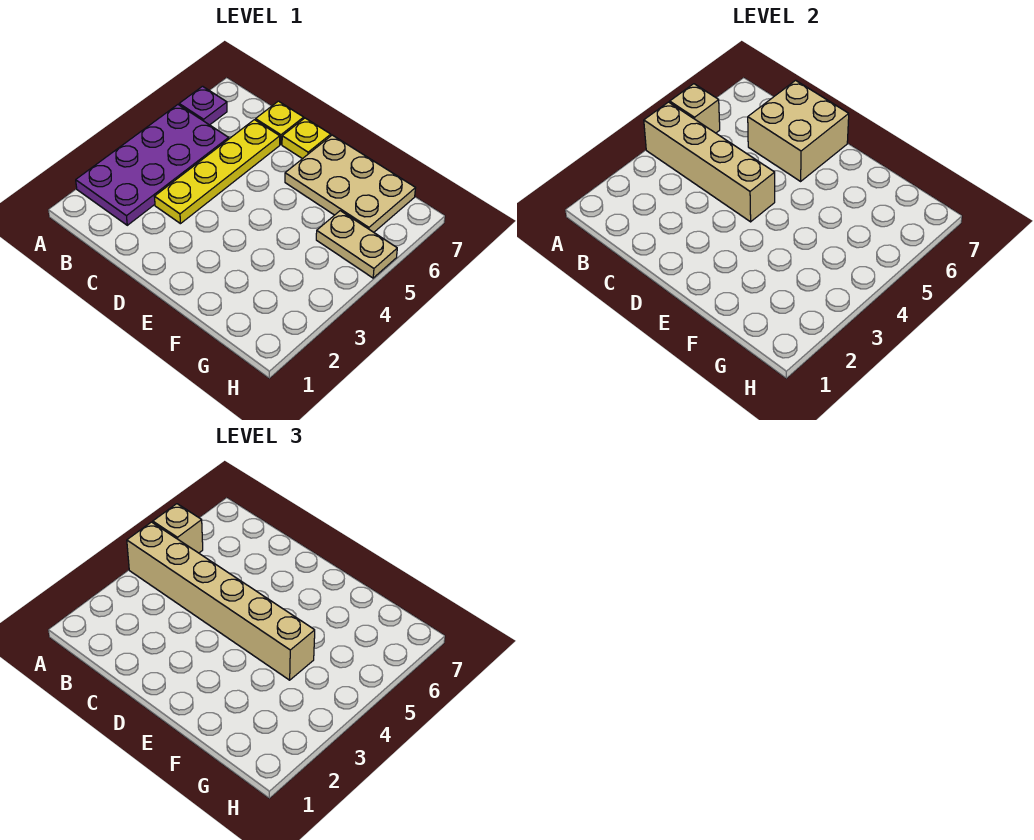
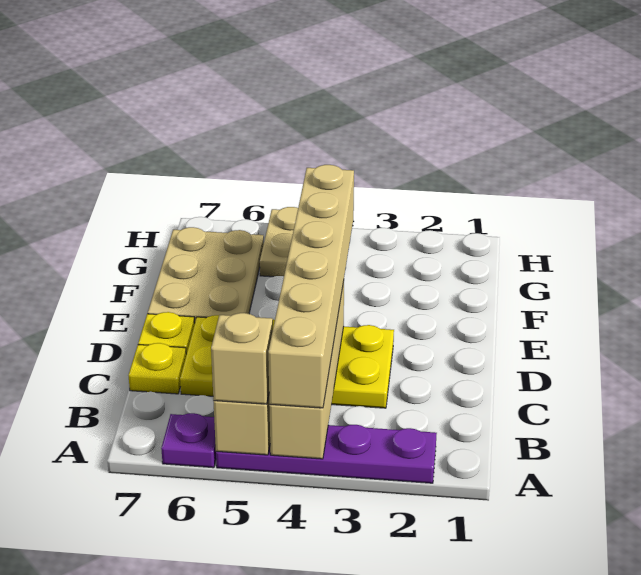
purple plate A2:B5 level 1 -> purple plate A2:A5 level 1
yellow plate C3:C6 level 1 -> yellow plate C3:D6 level 1
tan brick C6:D7 level 2 -> none

